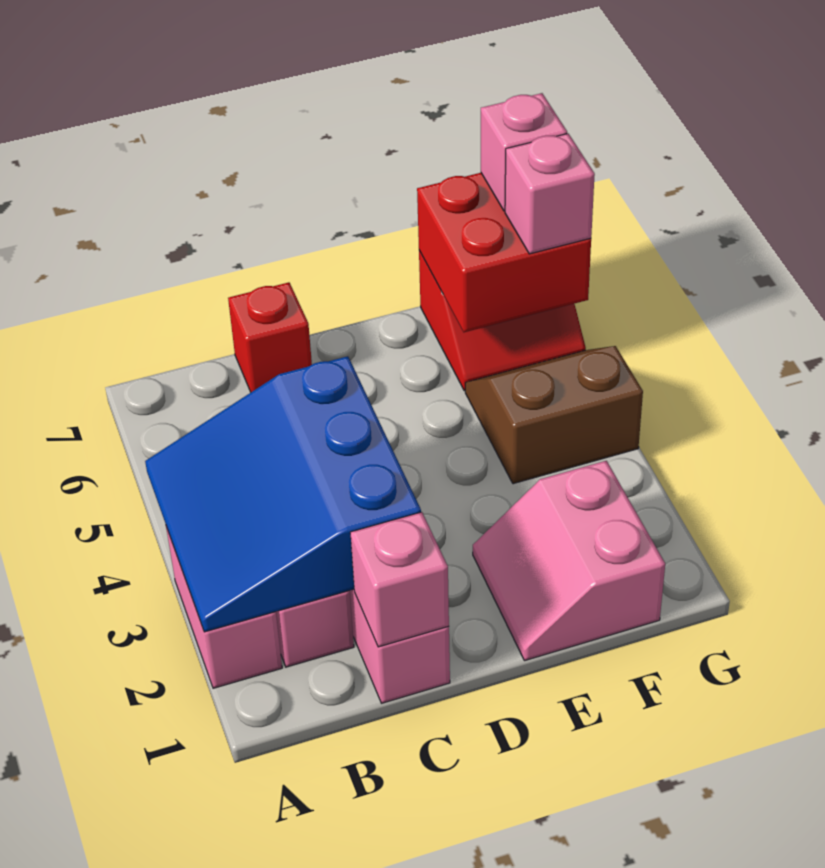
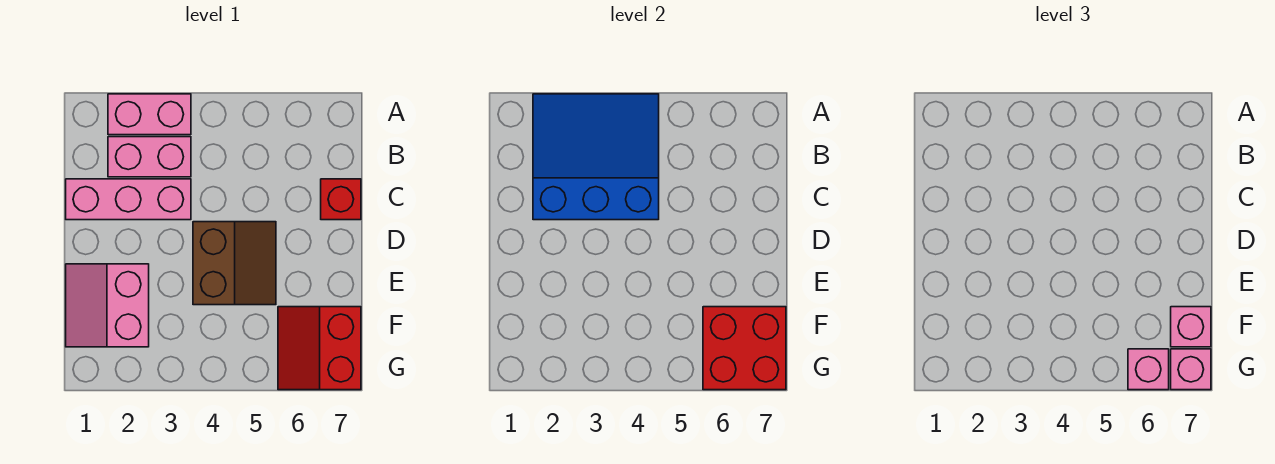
pink brick C1 level 2 -> pink brick F7 level 3
pink slope E1:F2 level 1 top F -> pink slope E1:F2 level 1 top 2
brown slope F4:G5 level 1 top 4 -> brown slope D4:E5 level 1 top 4

